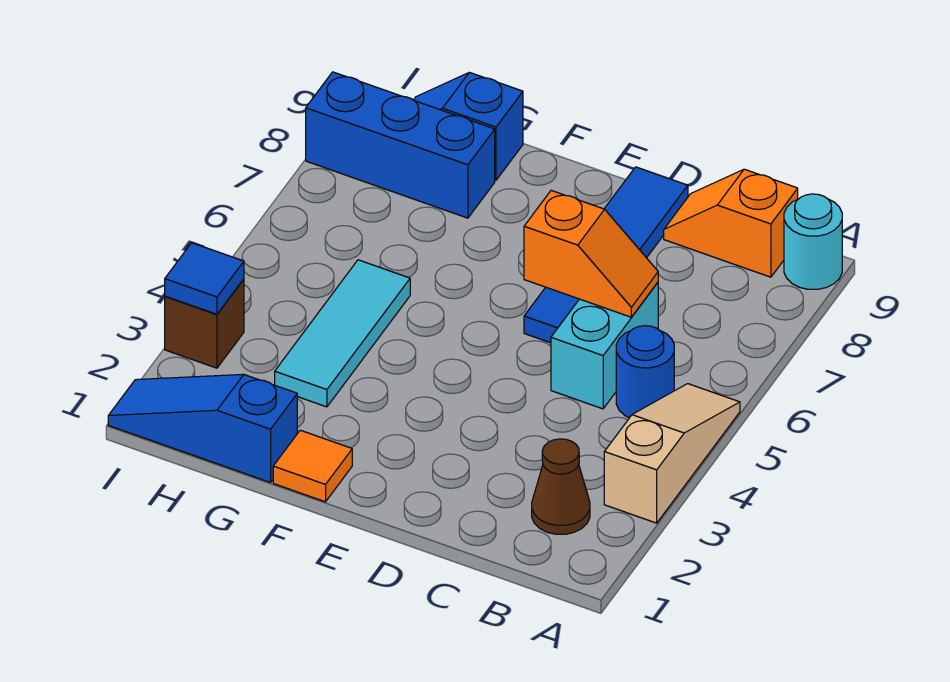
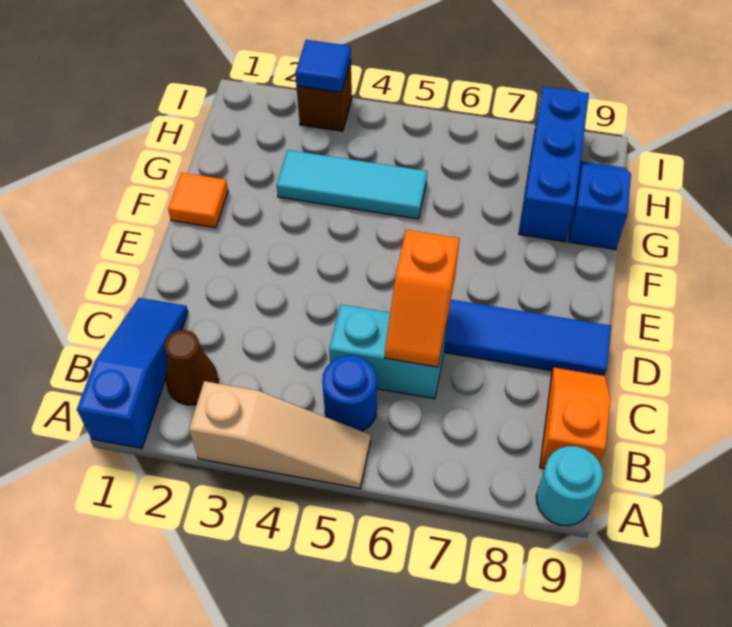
blue slope G1:I1 level 1 top G -> blue slope A1:C1 level 1 top A

